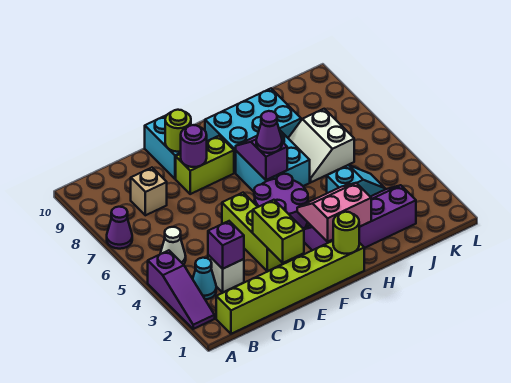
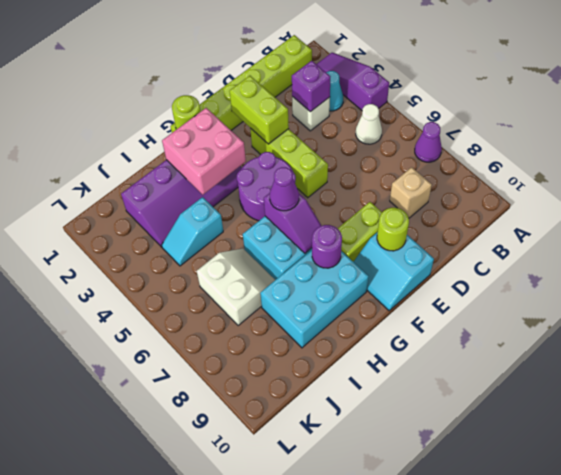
purple round brick E8 level 2 -> purple round brick G8 level 2
pink slope G2:H3 level 2 top 2 -> pink brick G2:H3 level 2

